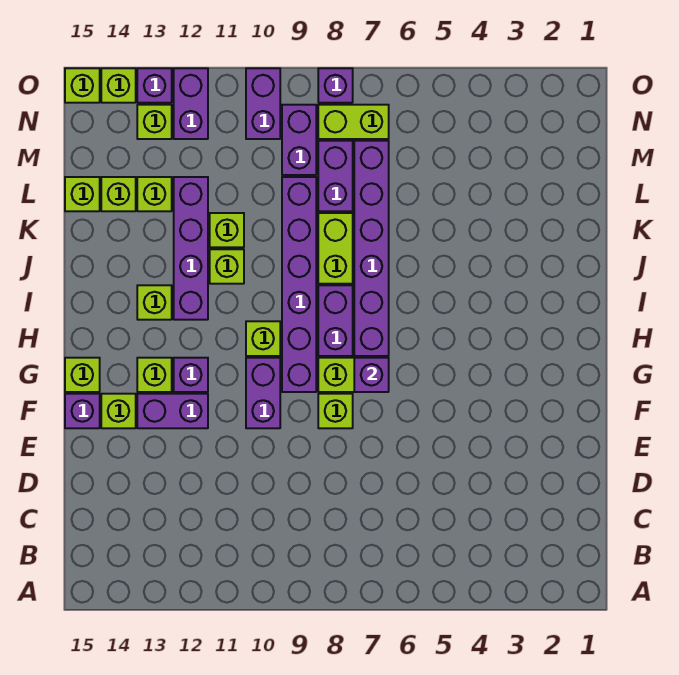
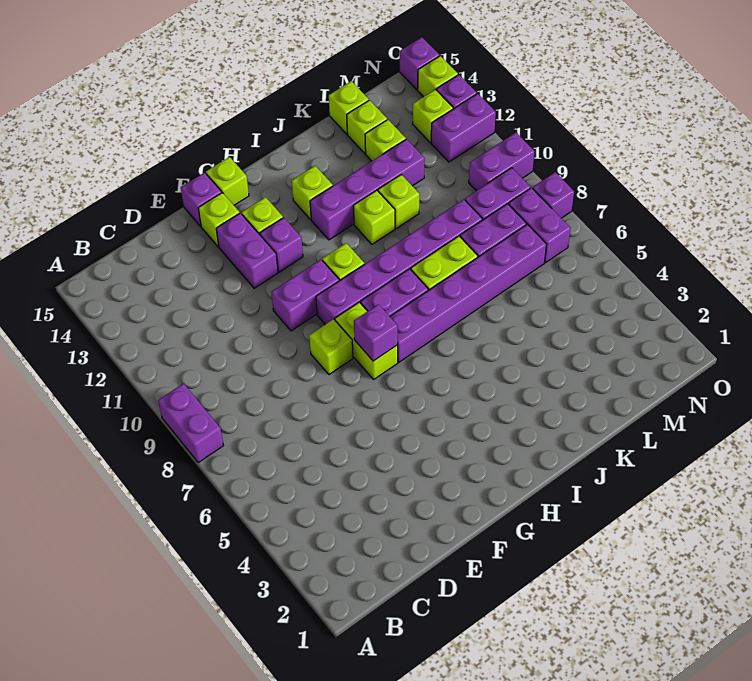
none -> purple brick A8:A9 level 1
lime brick N7:N8 level 1 -> purple brick N7:N8 level 1
lime brick O15 level 1 -> purple brick O15 level 1

